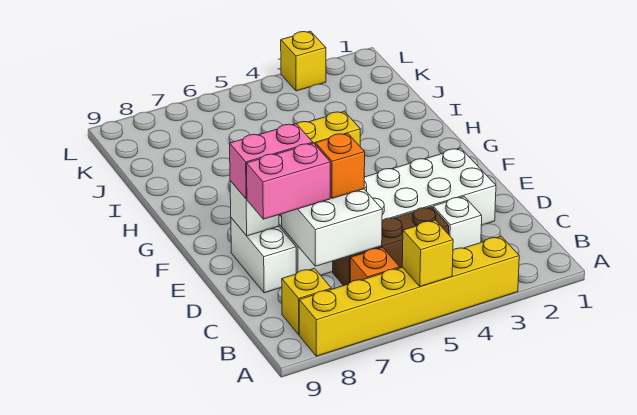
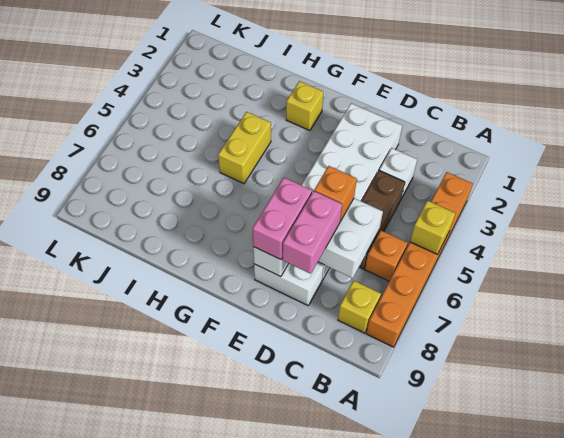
yellow brick A3:A8 level 1 -> orange brick A3:A8 level 1
yellow brick L3 level 1 -> yellow brick G2 level 1

